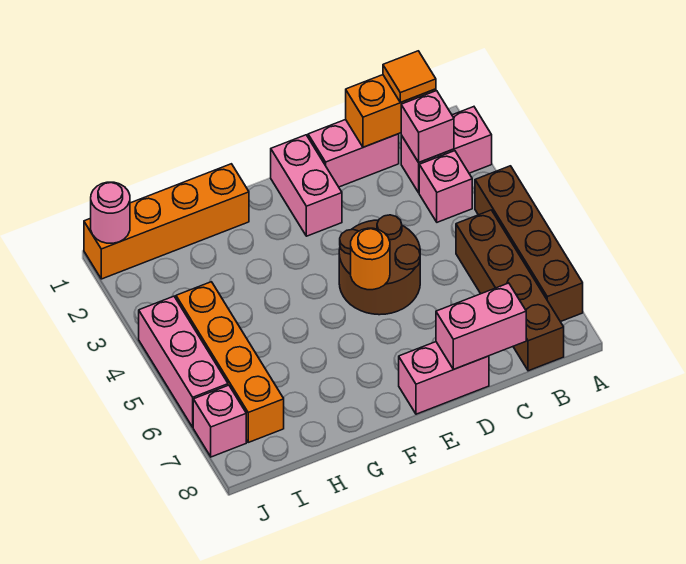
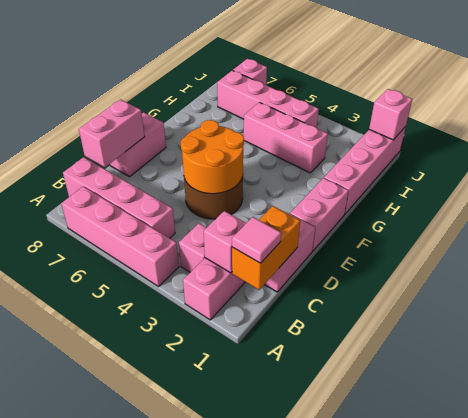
brown brick A4:A7 level 1 -> pink brick A4:A7 level 1
orange tile B1 level 3 -> pink tile B1 level 3
brown brick B5:B8 level 1 -> pink brick B5:B8 level 1
pink brick E1:E2 level 1 -> pink brick E1:F1 level 1
orange round brick E5 level 2 -> orange round brick D4:E5 level 2
orange brick G1:J1 level 1 -> pink brick G1:J1 level 1
orange brick I4:I7 level 1 -> pink brick I4:I7 level 1
pink round brick J1 level 2 -> pink brick J1 level 2
pink brick J4:J6 level 1 -> pink brick H3:H5 level 1

